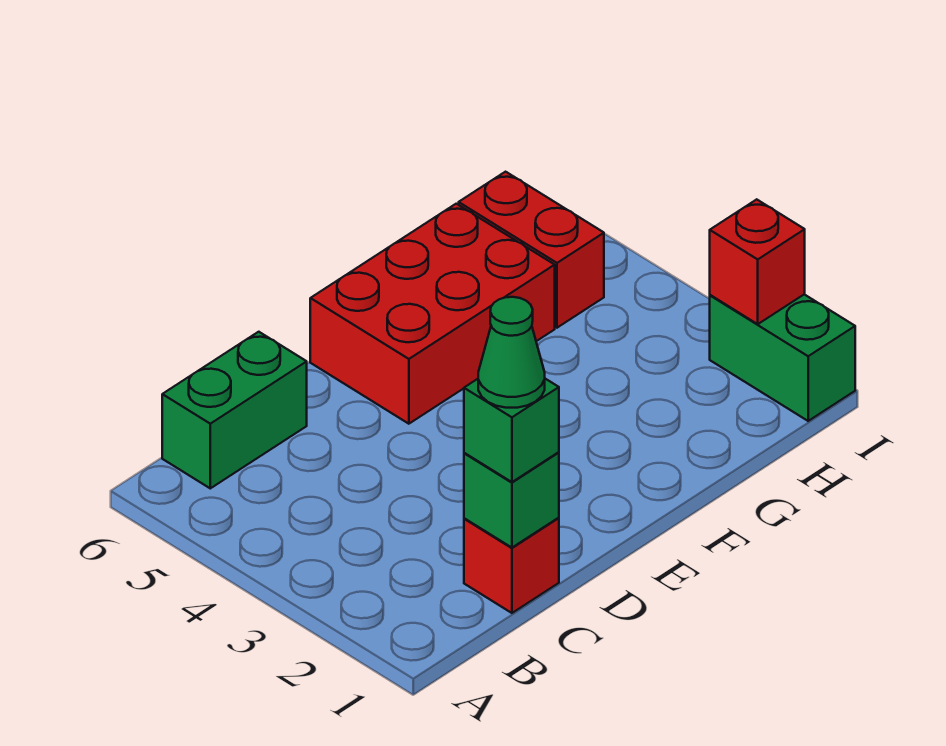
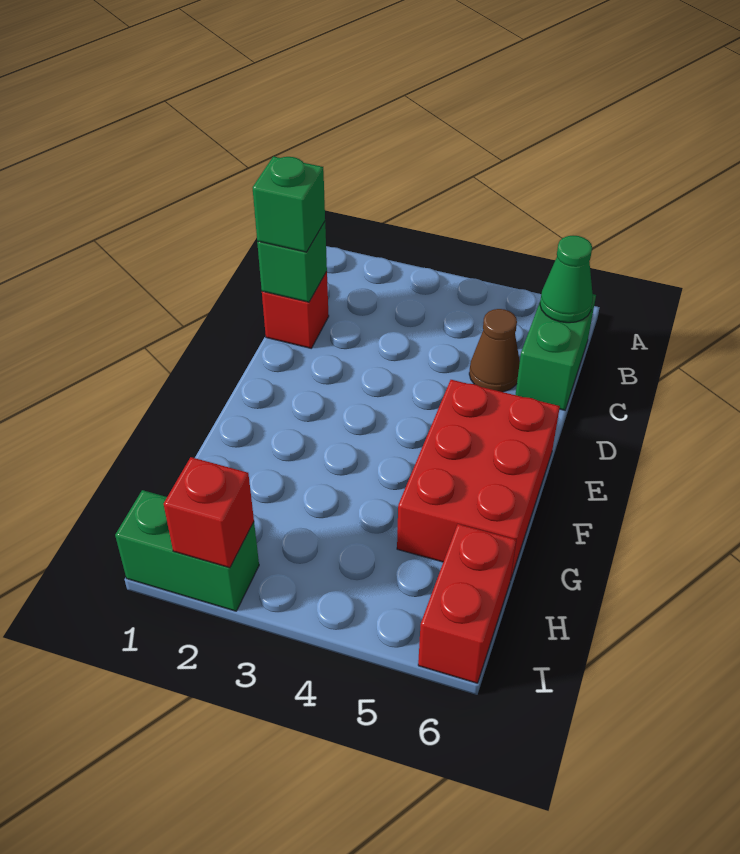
green cone C1 level 4 -> green cone B6 level 2
none -> brown cone C5 level 1
red brick H5:H6 level 1 -> red brick H6:I6 level 1

